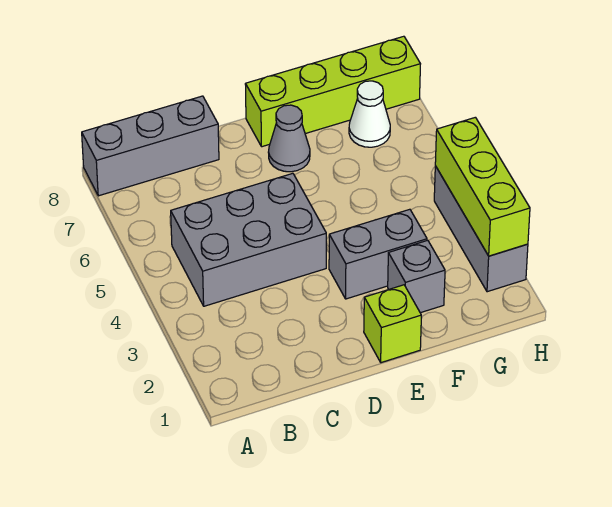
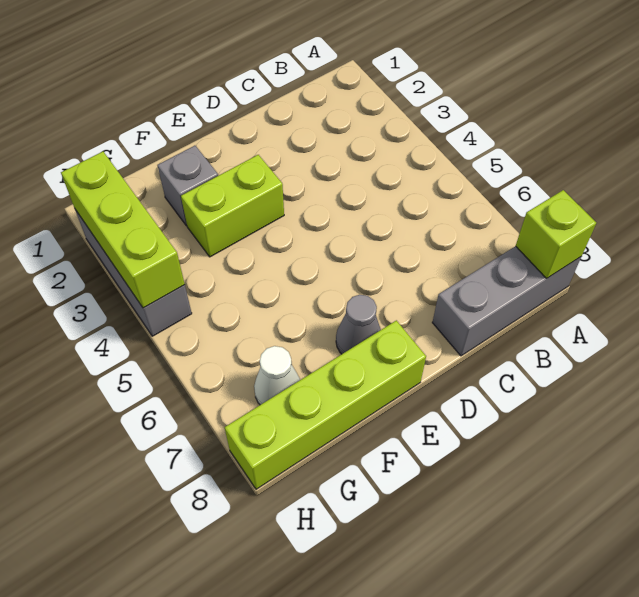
grey brick B4:D5 level 1 -> none
lime brick E1 level 1 -> lime brick A8 level 2
grey brick E3:F3 level 1 -> lime brick E3:F3 level 1

